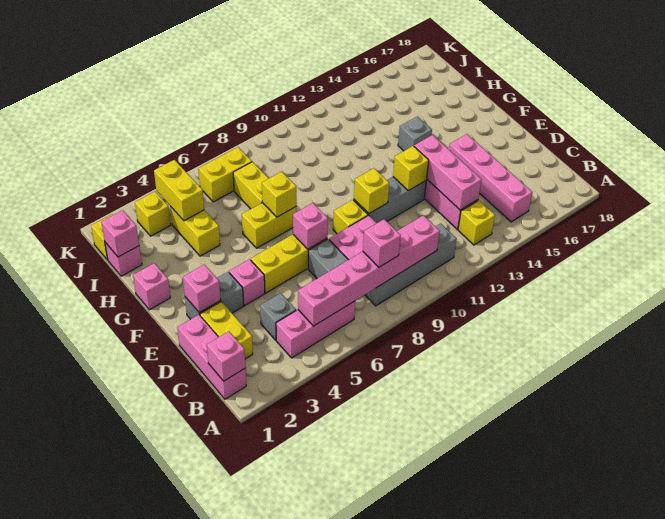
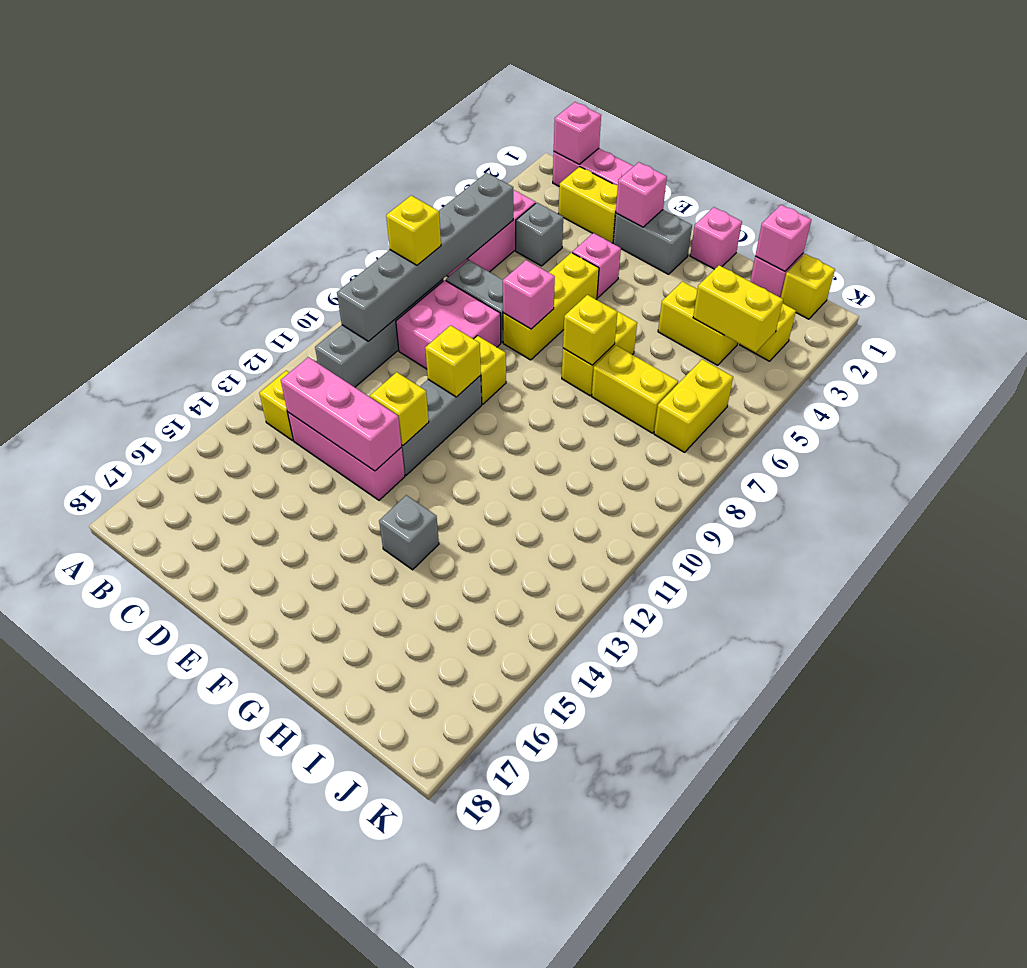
pink brick B5:B10 level 2 -> grey brick B5:B10 level 2
pink brick B8 level 3 -> yellow brick B8 level 3
pink brick B15:E15 level 1 -> none
grey brick E2:E3 level 1 -> grey brick E2:F2 level 1

